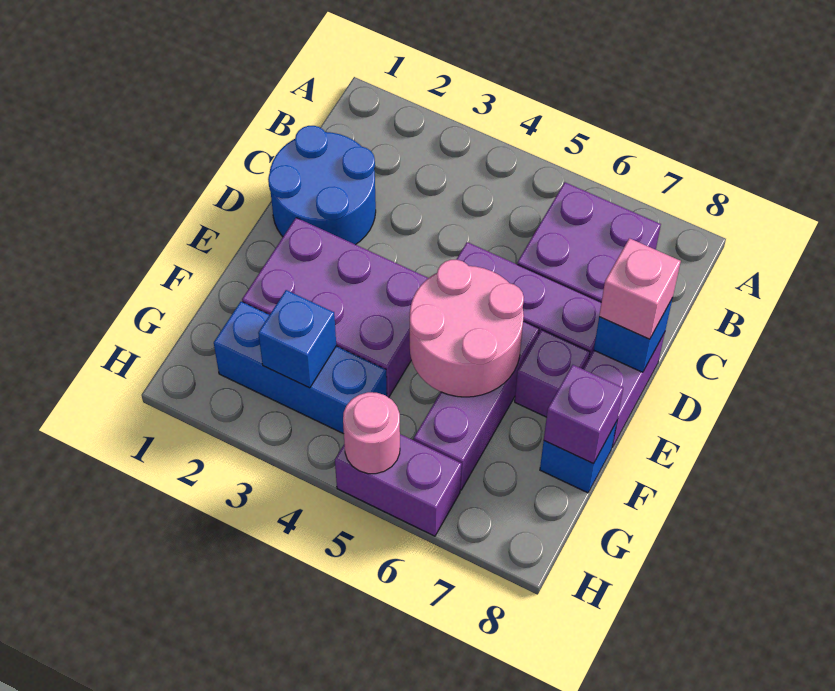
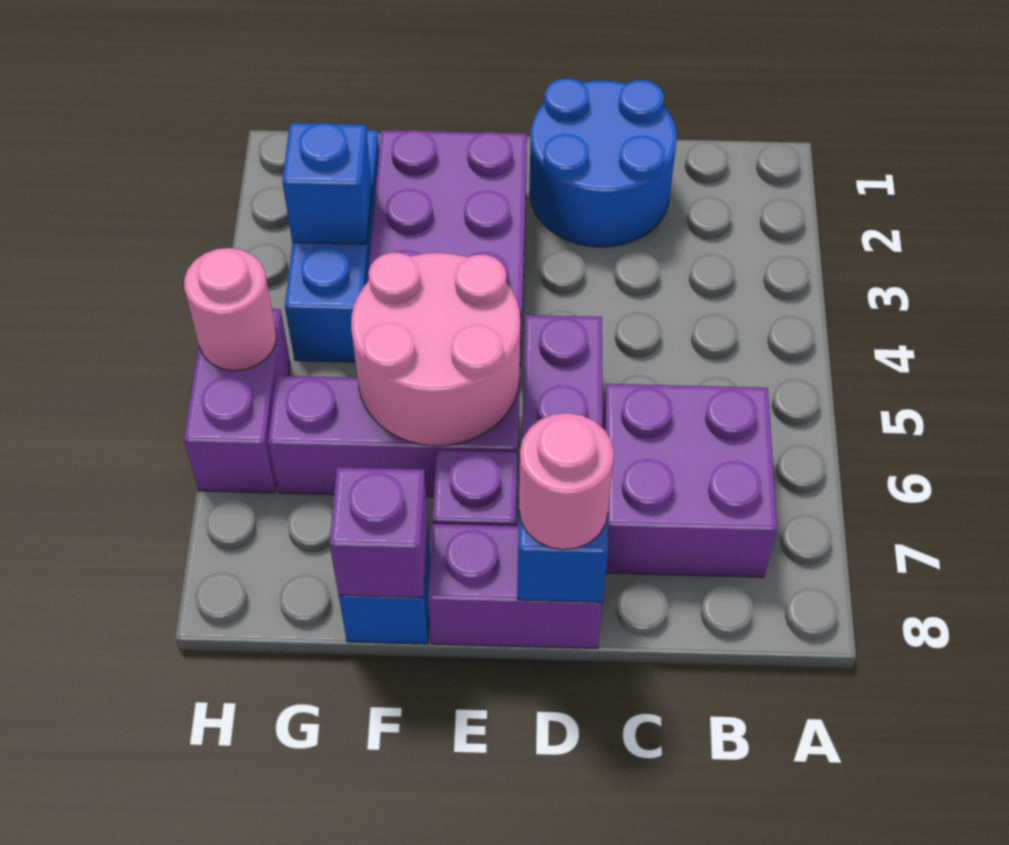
pink brick D8 level 3 -> pink round brick D8 level 3

